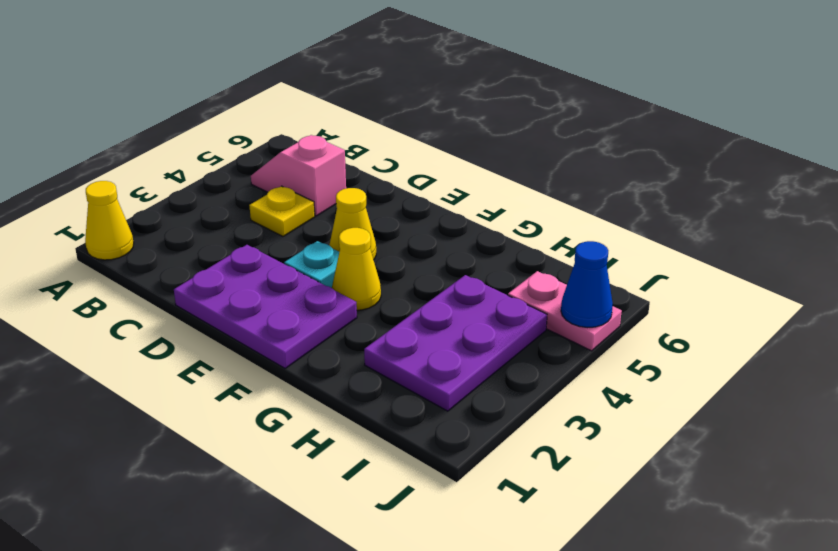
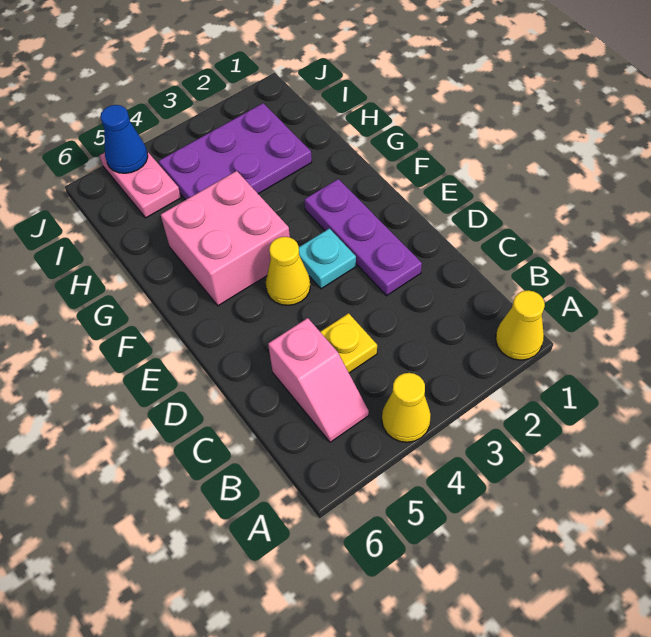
purple plate D1:F2 level 1 -> purple plate D2:F2 level 1
yellow cone F3 level 1 -> yellow cone A4 level 1
none -> pink brick F4:G5 level 1

